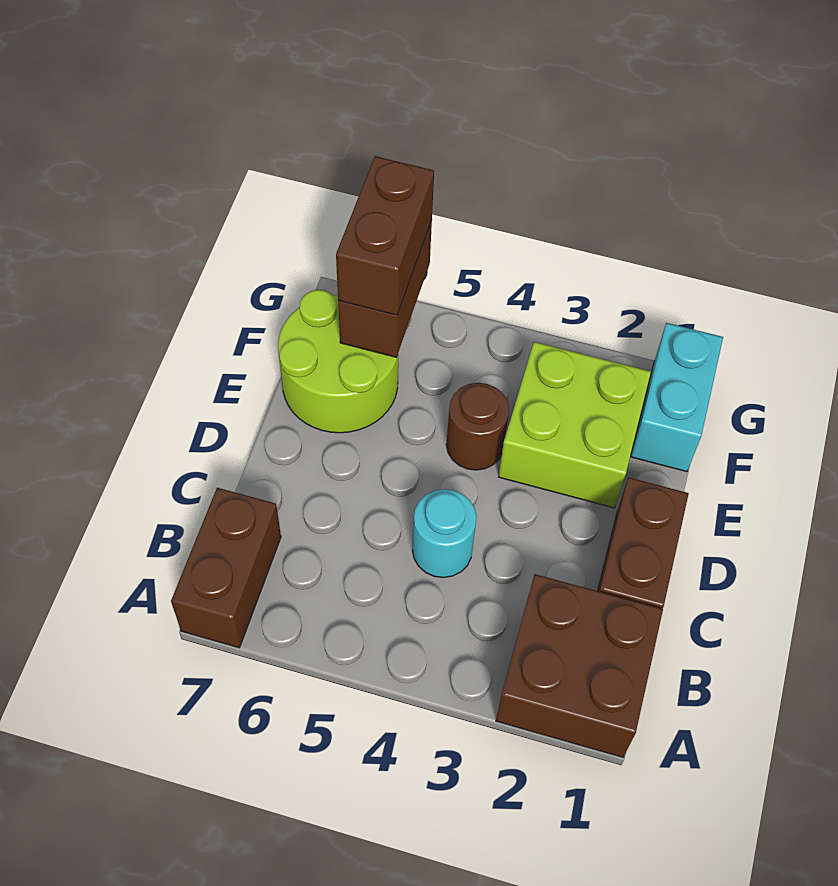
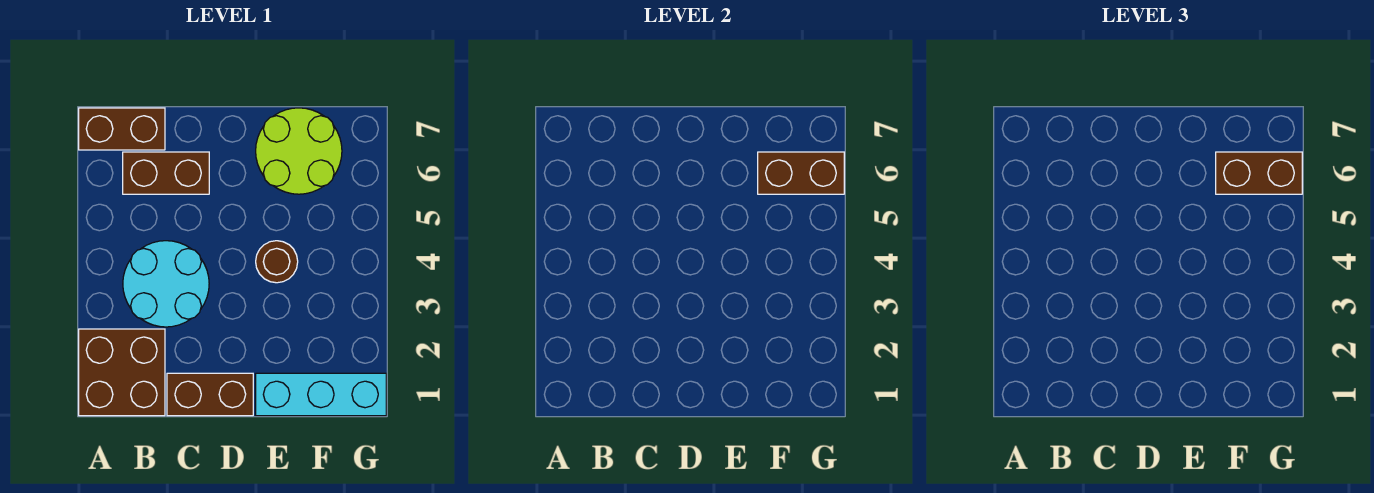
none -> brown brick B6:C6 level 1
cyan round brick C4 level 1 -> cyan round brick B3:C4 level 1
lime brick E2:F3 level 1 -> none
cyan brick F1:G1 level 1 -> cyan brick E1:G1 level 1

